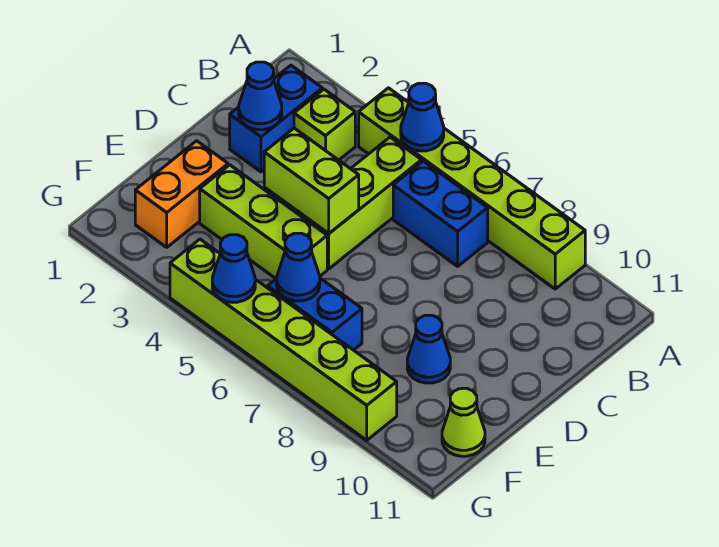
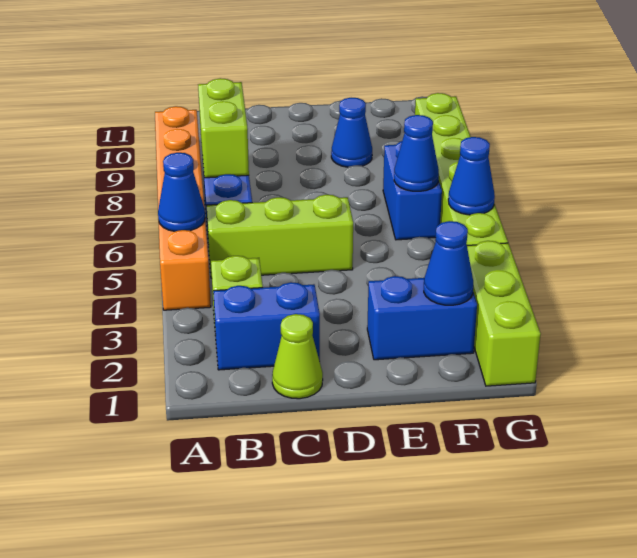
lime brick A4:A9 level 1 -> orange brick A4:A9 level 1
blue cone C2 level 2 -> blue cone F2 level 2
lime brick D4:D5 level 2 -> lime brick B7:B8 level 2
orange brick E2:F2 level 1 -> blue brick E2:F2 level 1
lime brick E3:E5 level 1 -> lime brick G1:G3 level 1
lime cone F11 level 1 -> lime cone C1 level 1

